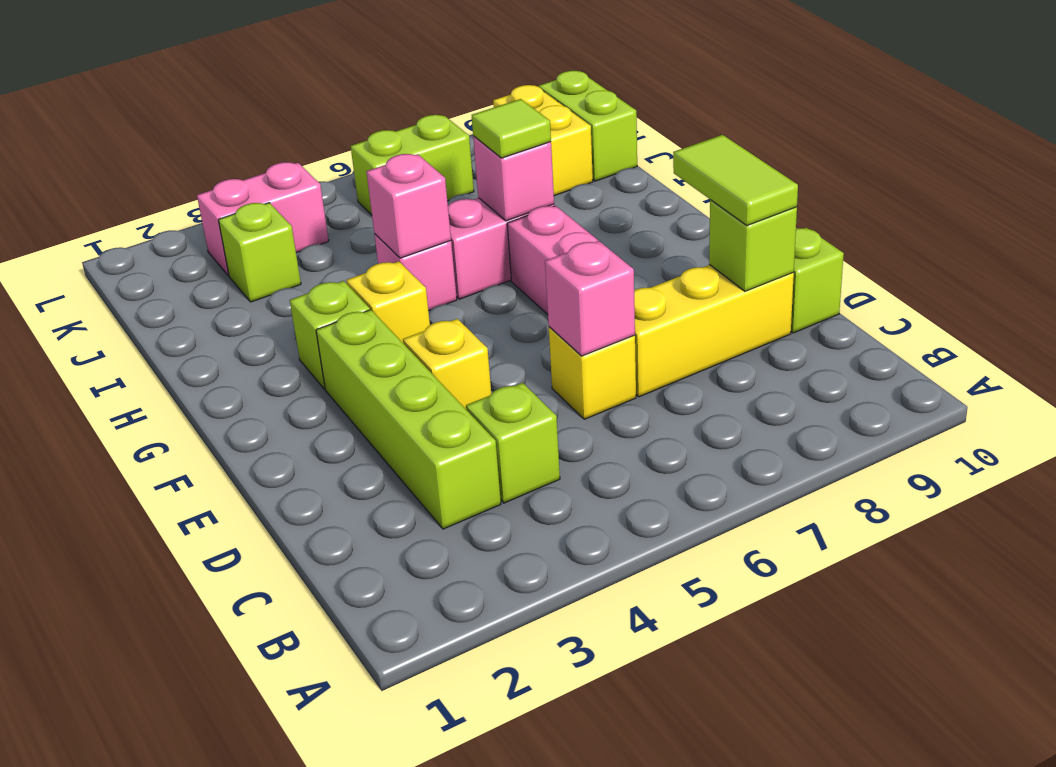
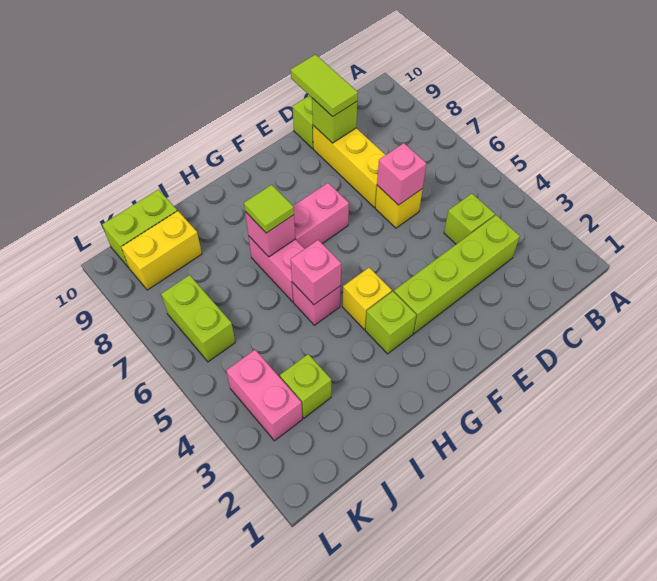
lime tile D9:E9 level 3 -> lime tile D9:D10 level 3
yellow brick E4 level 1 -> none

